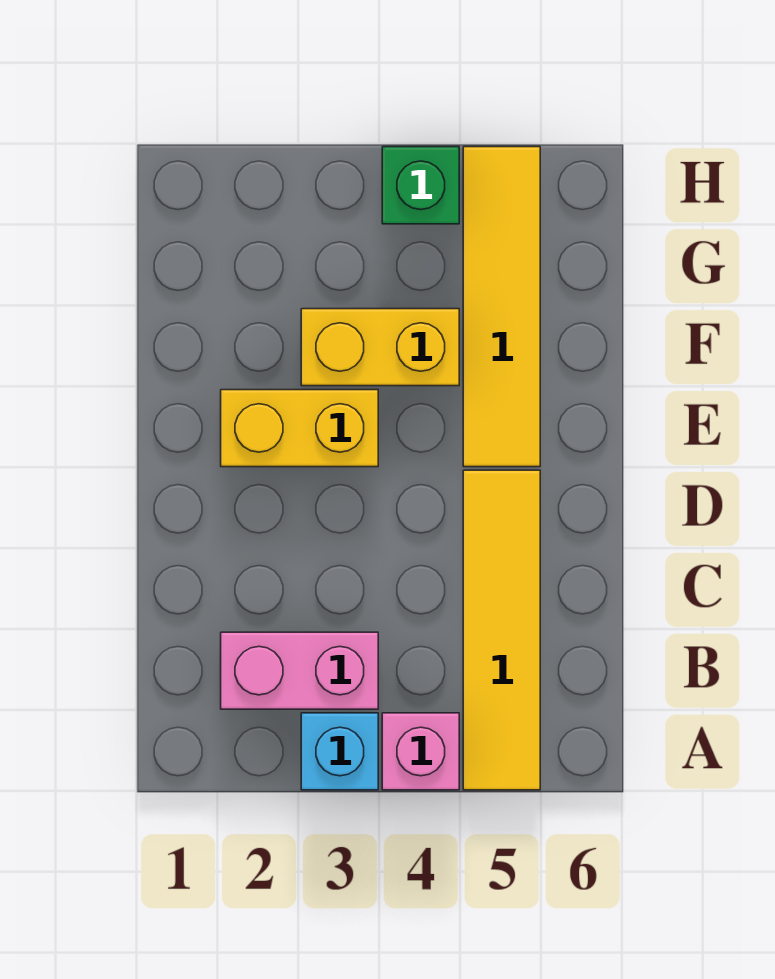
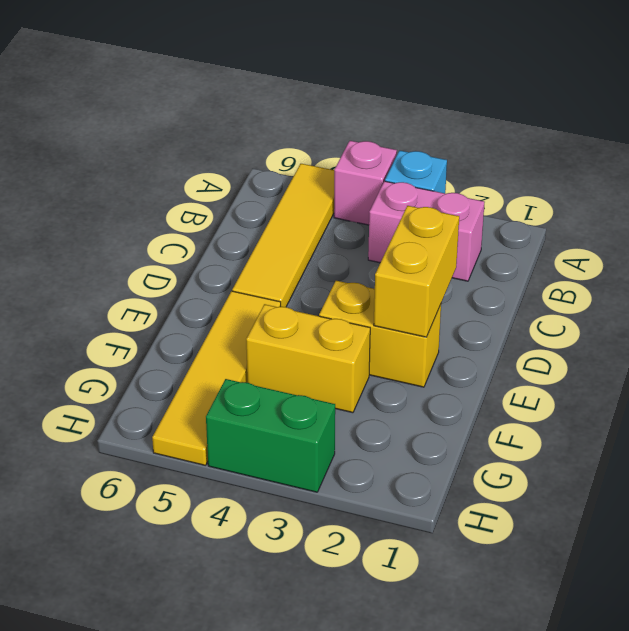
none -> yellow brick D2:E2 level 2
green brick H4 level 1 -> green brick H3:H4 level 1

